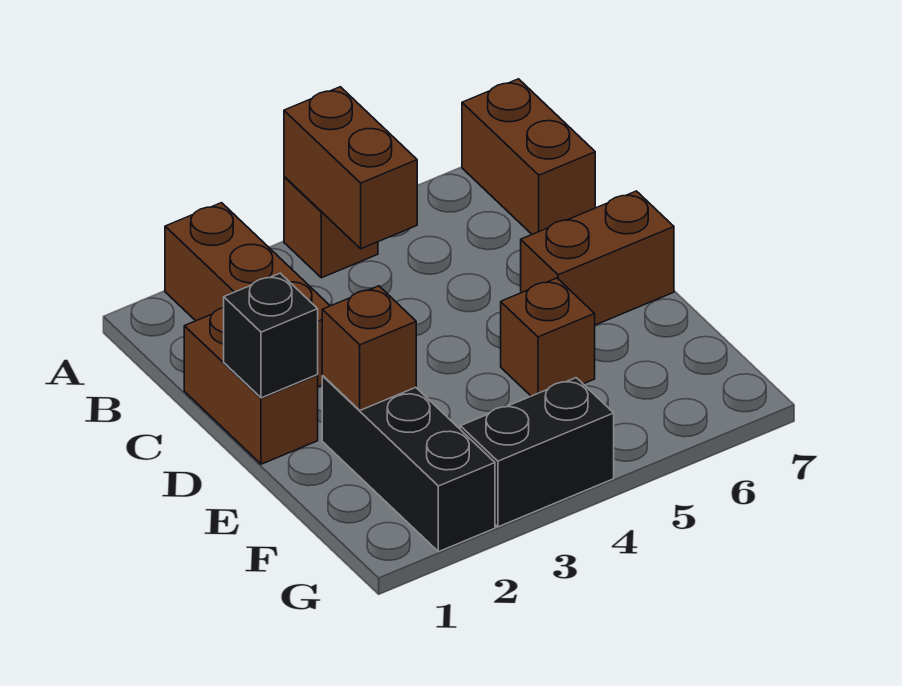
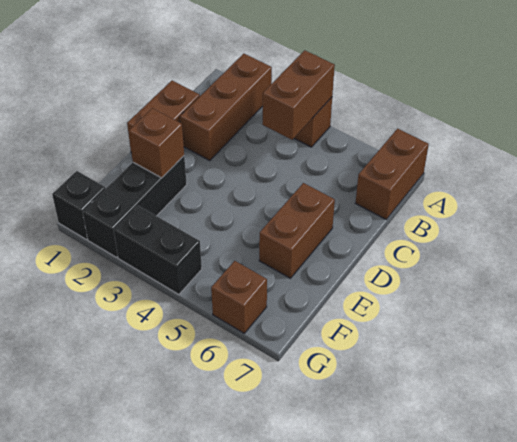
black brick D1 level 2 -> black brick G1 level 1
brown brick D6:D7 level 1 -> brown brick D6:E6 level 1
brown brick E5 level 1 -> brown brick G6 level 1

